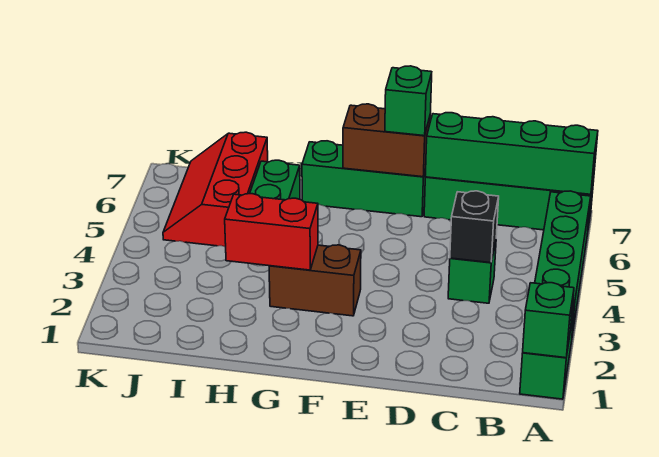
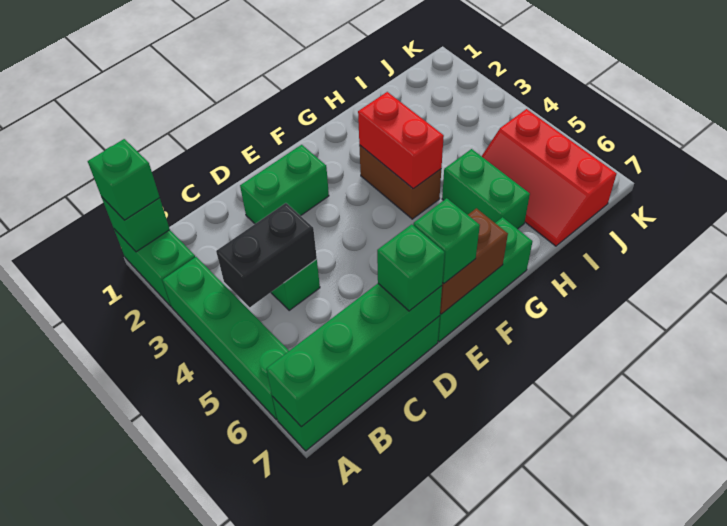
none -> green brick A1 level 3
black brick C4 level 2 -> black brick B4:C4 level 2
none -> green brick D2:E2 level 1
none -> green brick D7 level 3
brown brick F3:G3 level 1 -> brown brick G3:G4 level 1
red brick G3:H3 level 2 -> red brick G3:G4 level 2
red slope I5:J7 level 1 top I -> red slope I5:J7 level 1 top J

